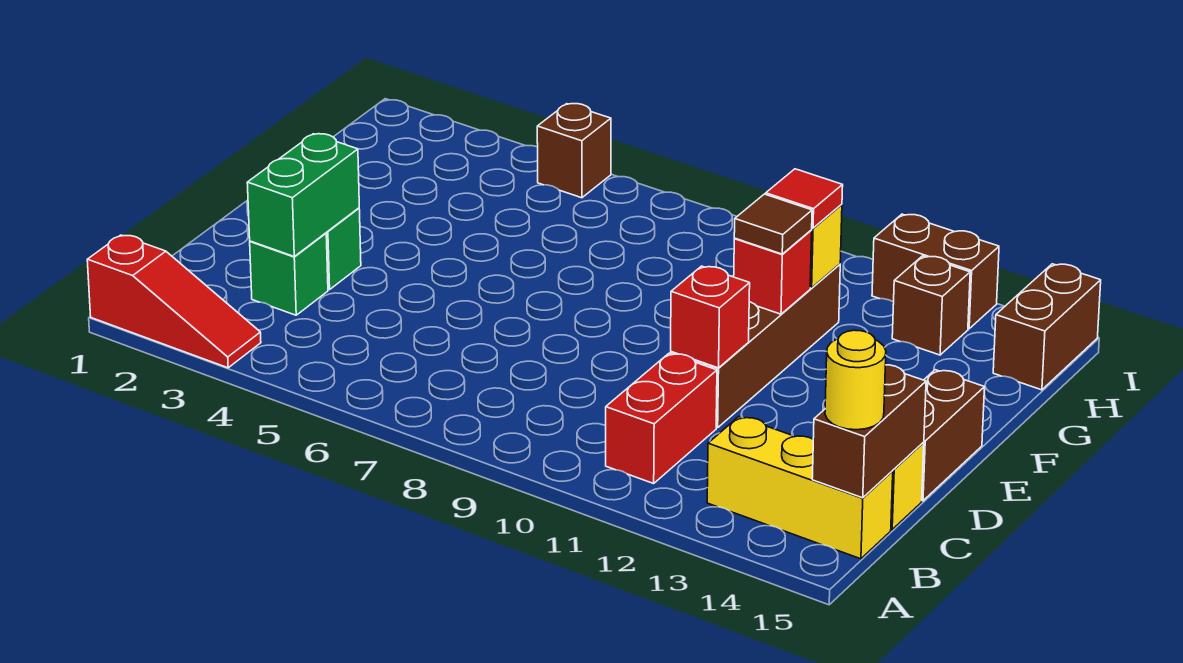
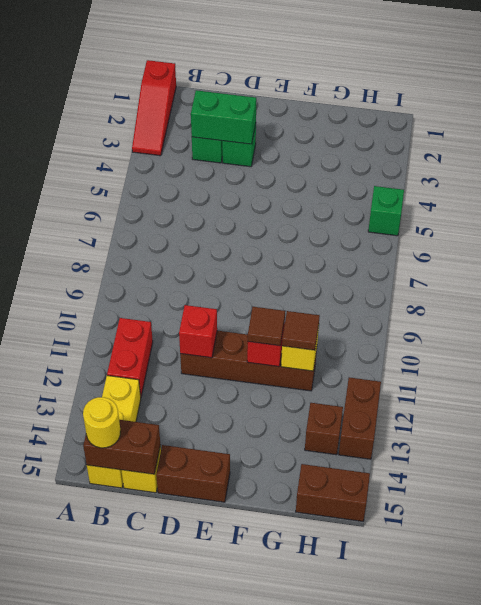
red brick B11:C11 level 1 -> red brick B11:B12 level 1
red tile G11 level 3 -> brown tile G11 level 3
brown brick I5 level 1 -> green brick I5 level 1

